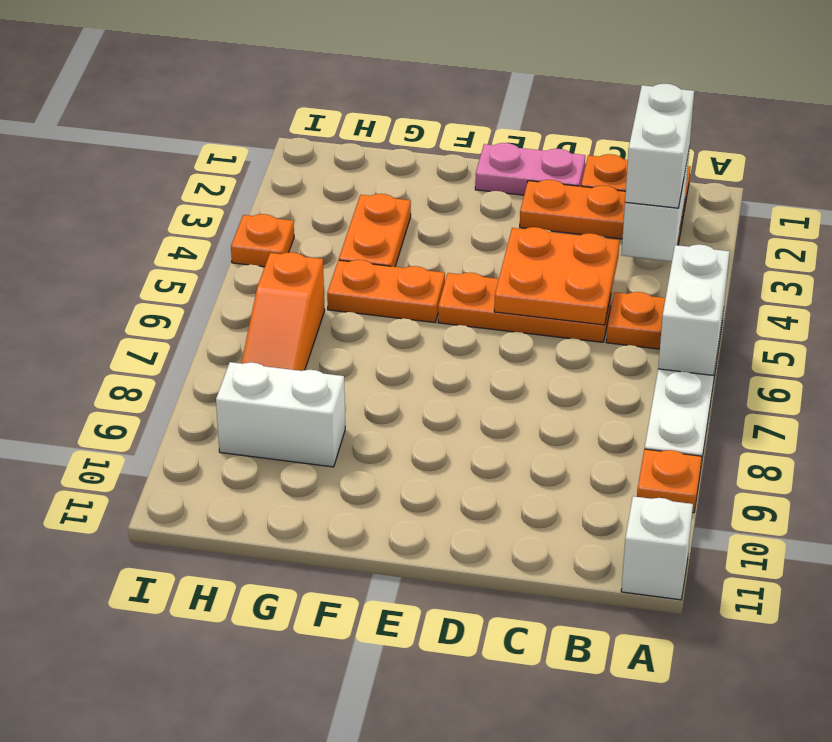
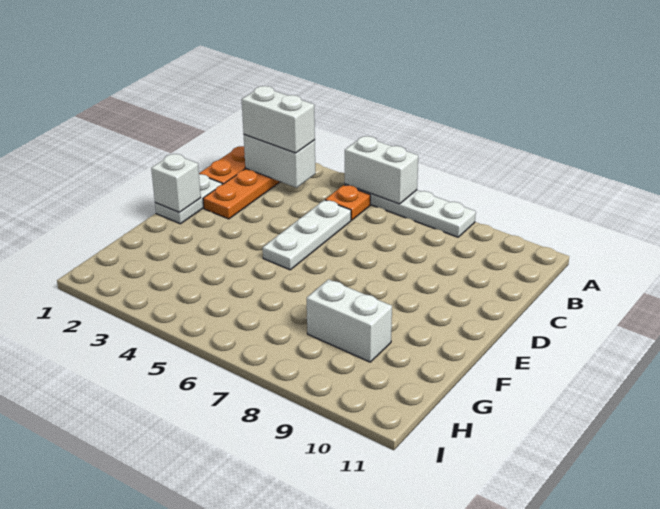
orange plate A9 level 1 -> none
white brick A11 level 1 -> white brick E1 level 2
orange plate C4:D5 level 2 -> none
orange plate C5:E5 level 1 -> white plate C5:E5 level 1
pink plate D1:E1 level 1 -> white plate D1:E1 level 1
orange plate F5:G5 level 1 -> none
orange plate G3:G4 level 1 -> none
white brick G9:H9 level 1 -> white brick G8:G9 level 1
orange slope H6:H8 level 1 top 6 -> none
orange plate I4 level 1 -> none

